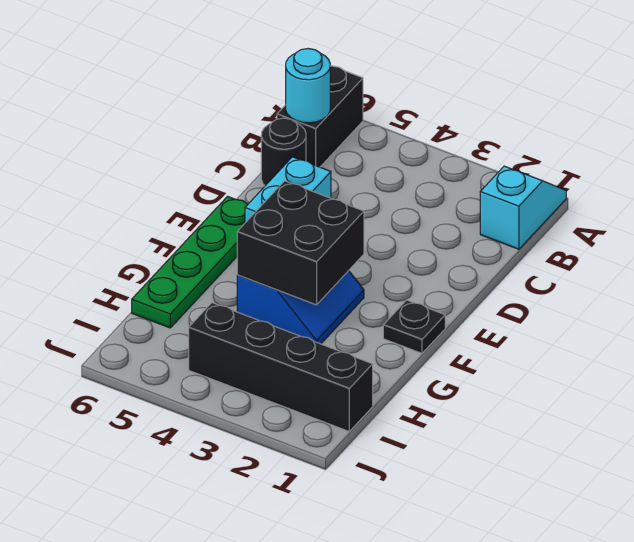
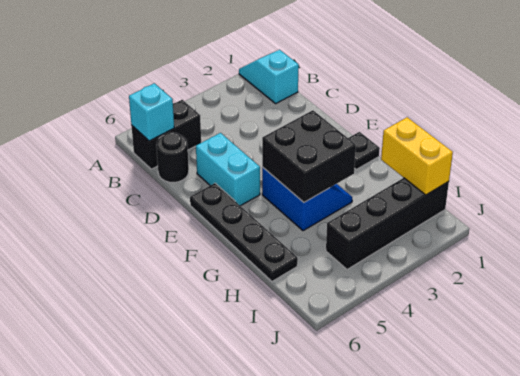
black brick A6:B6 level 1 -> black brick B5:B6 level 1
cyan round brick B6 level 2 -> cyan brick B6 level 2
green plate E6:H6 level 1 -> black plate E6:H6 level 1
none -> yellow brick H1:I1 level 2

